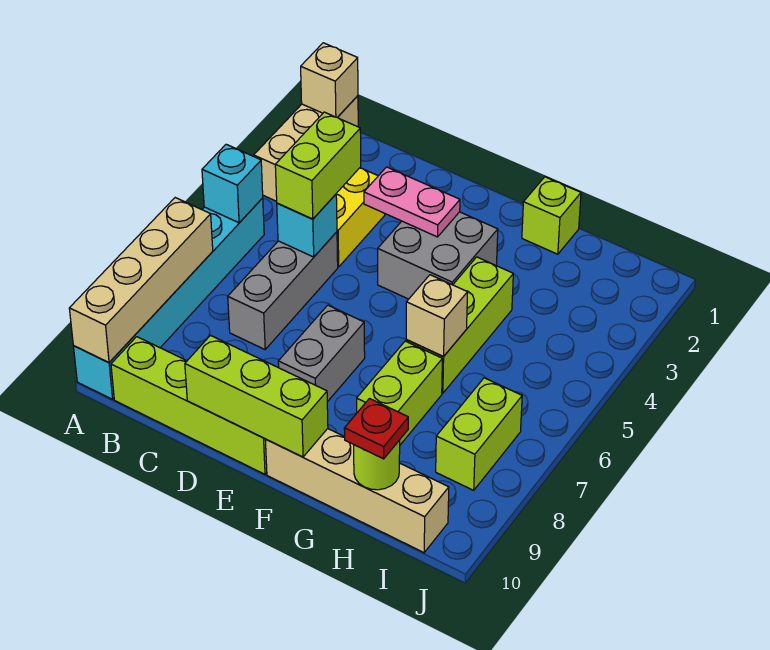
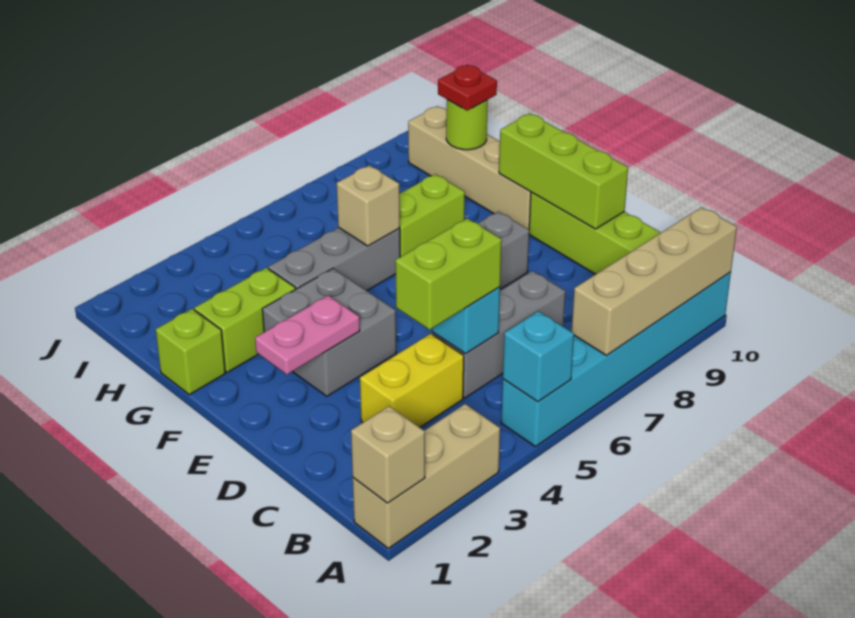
pink plate D3:E3 level 2 -> pink plate E2:E3 level 2
lime brick G4:G6 level 1 -> grey brick G4:G6 level 1
lime brick I7:I8 level 1 -> lime brick G2:G3 level 1

